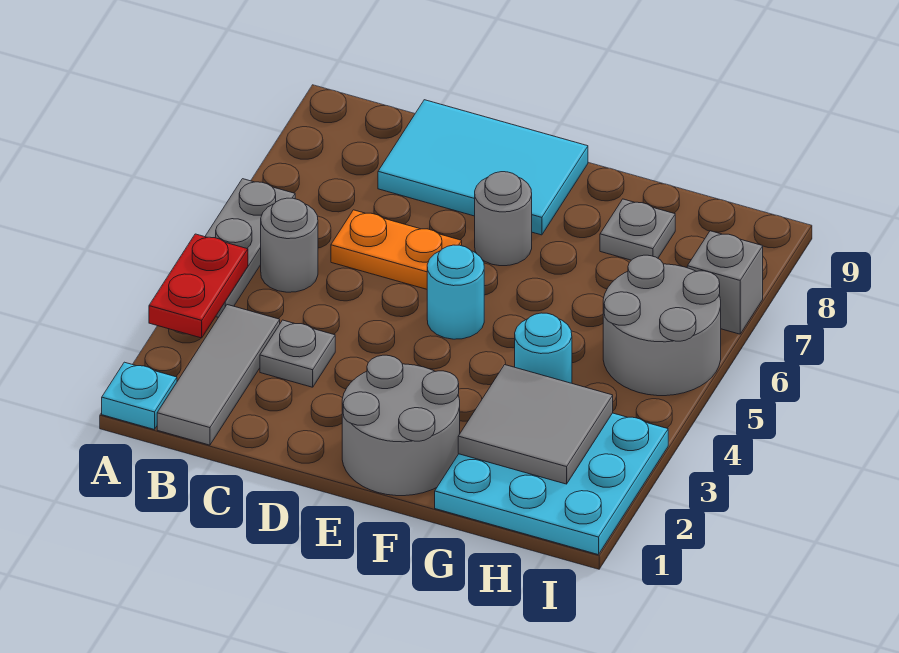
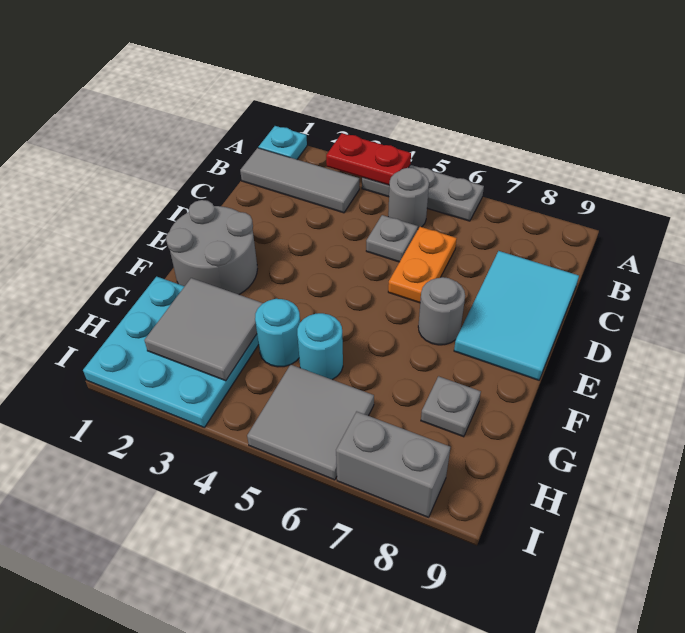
grey plate C3 level 1 -> grey plate C5 level 1
cyan round brick E5 level 1 -> cyan round brick G5 level 1
grey round brick H5:I6 level 1 -> grey tile H5:I6 level 1
grey brick I7 level 1 -> grey brick I7:I8 level 1

